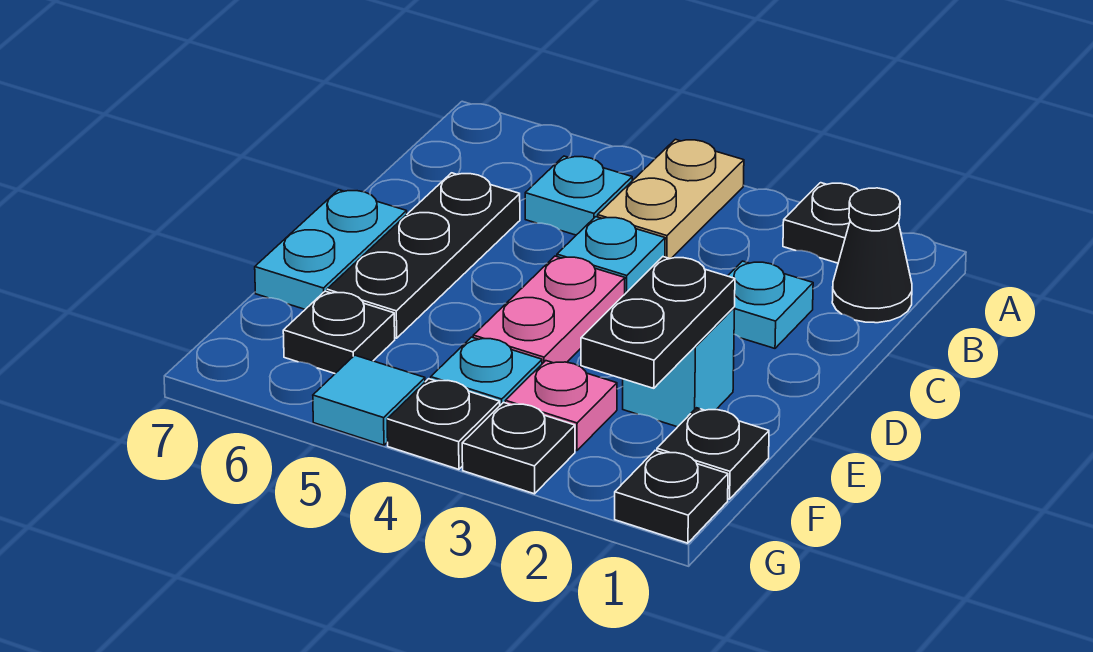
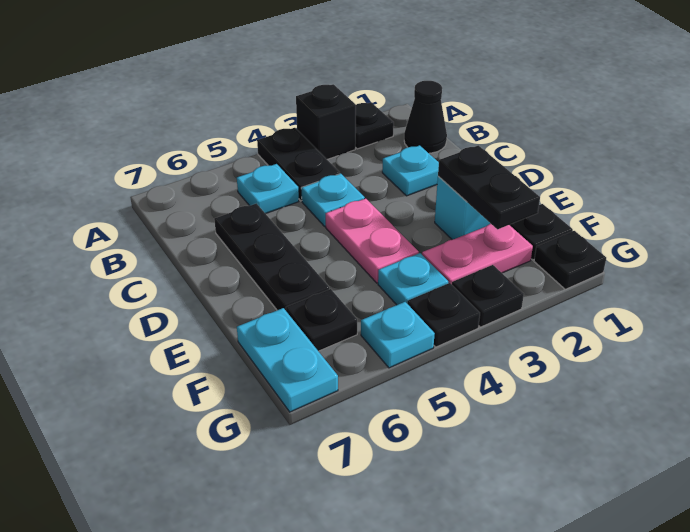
none -> black brick A3 level 1
tan plate A4:B4 level 1 -> black plate A4:B4 level 1
cyan plate D7:E7 level 1 -> cyan plate F7:G7 level 1
pink plate F3 level 1 -> pink plate F2:F3 level 1
cyan tile G5 level 1 -> cyan plate G5 level 1

